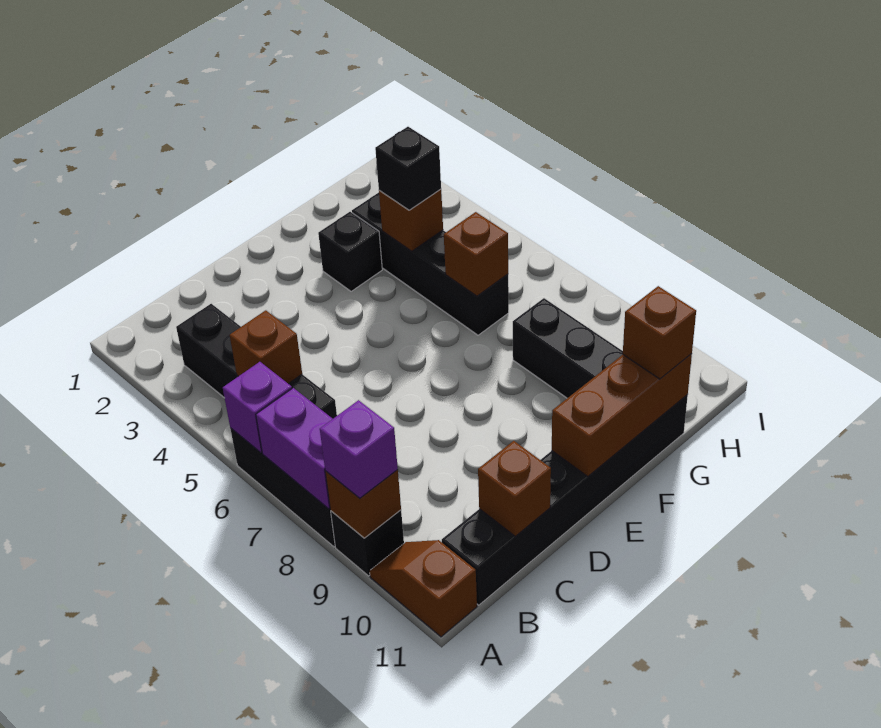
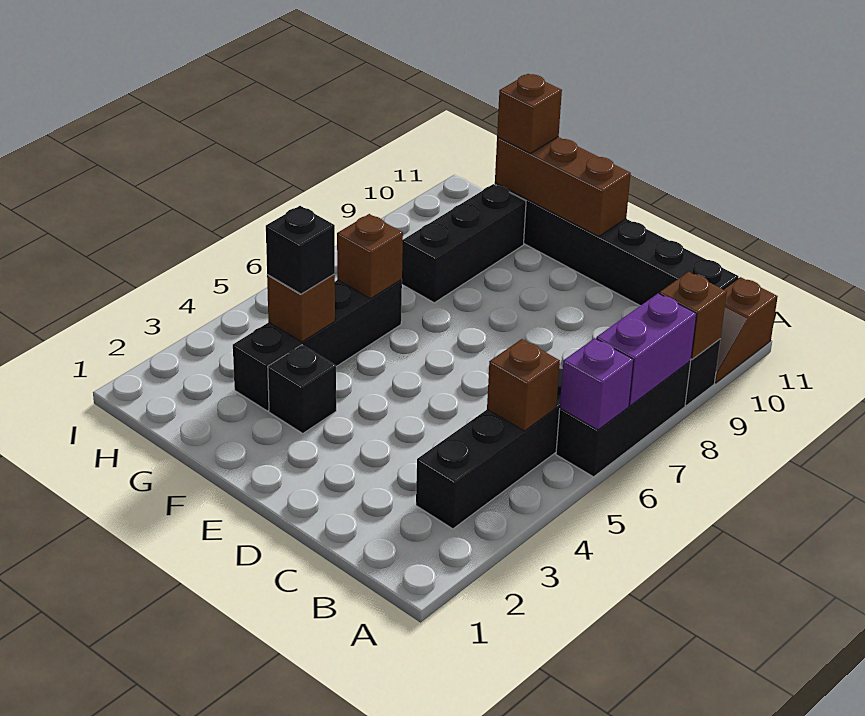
purple brick A9 level 3 -> none
brown brick C11 level 2 -> none

